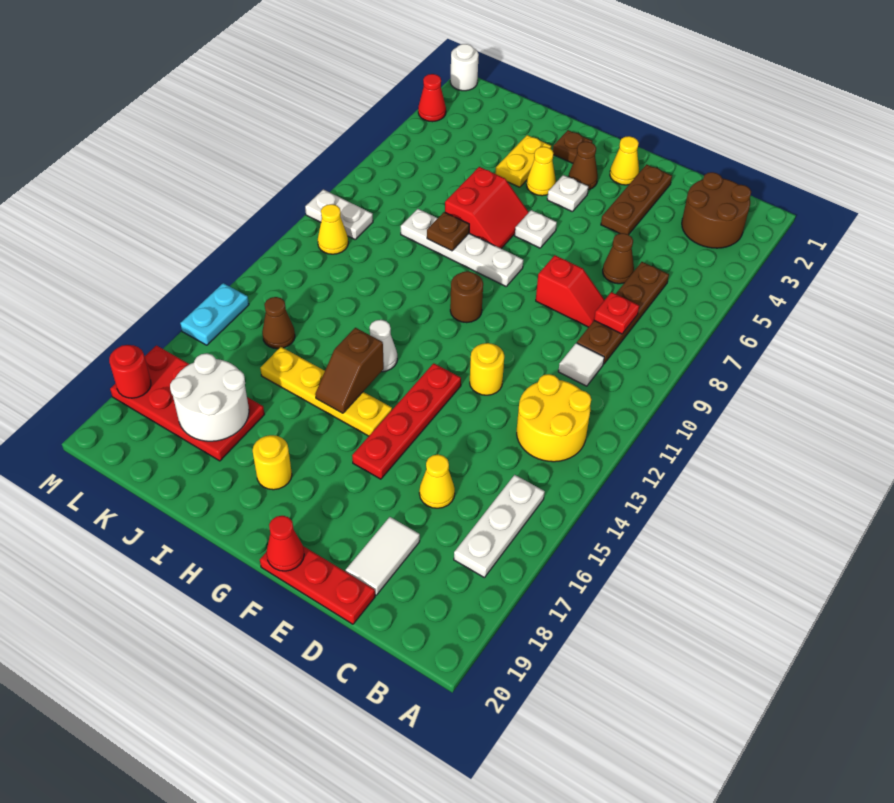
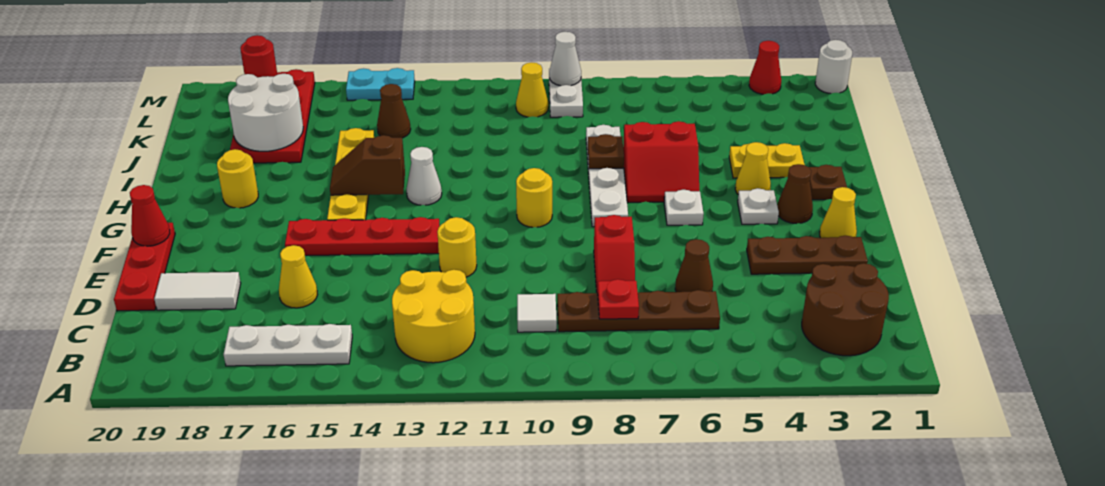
brown round brick G10 level 1 -> yellow round brick G10 level 1
none -> white cone M9 level 2

